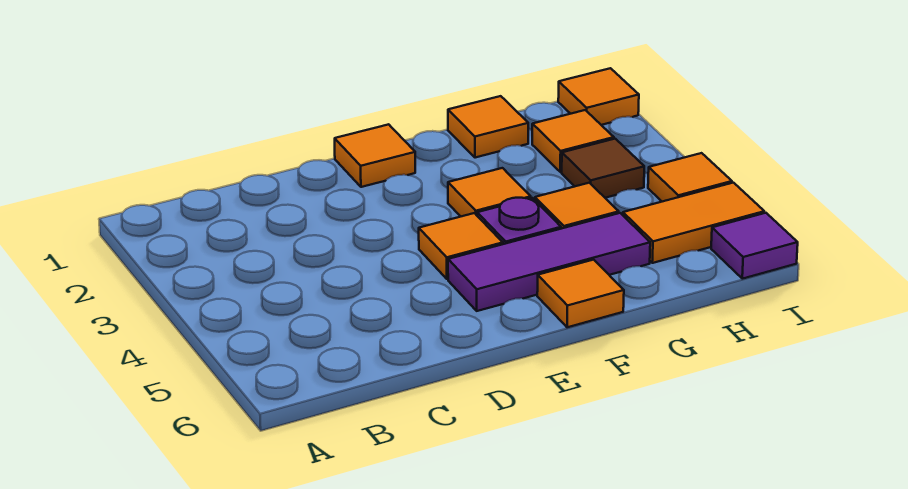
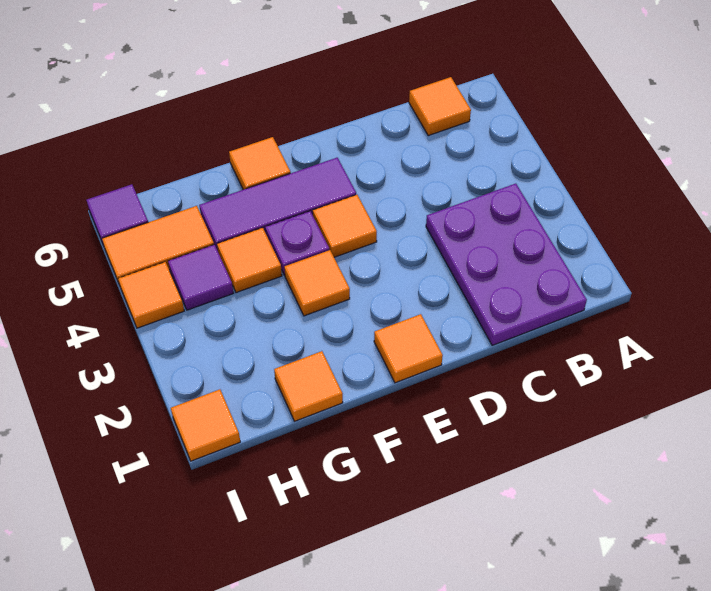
none -> purple plate B1:C3 level 1
orange tile H2 level 1 -> orange tile B6 level 1
brown tile H3 level 1 -> none
none -> purple tile H4 level 1

